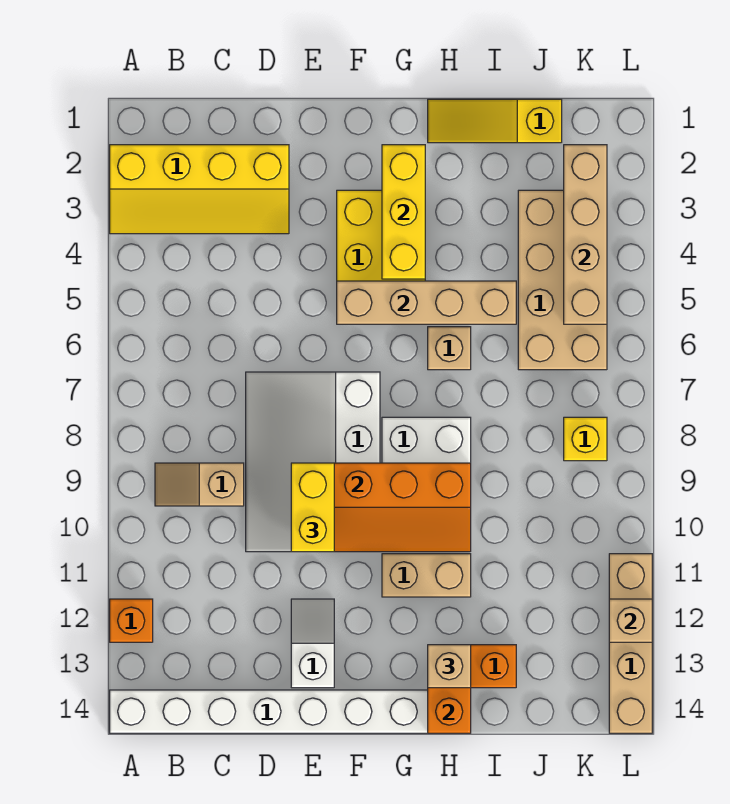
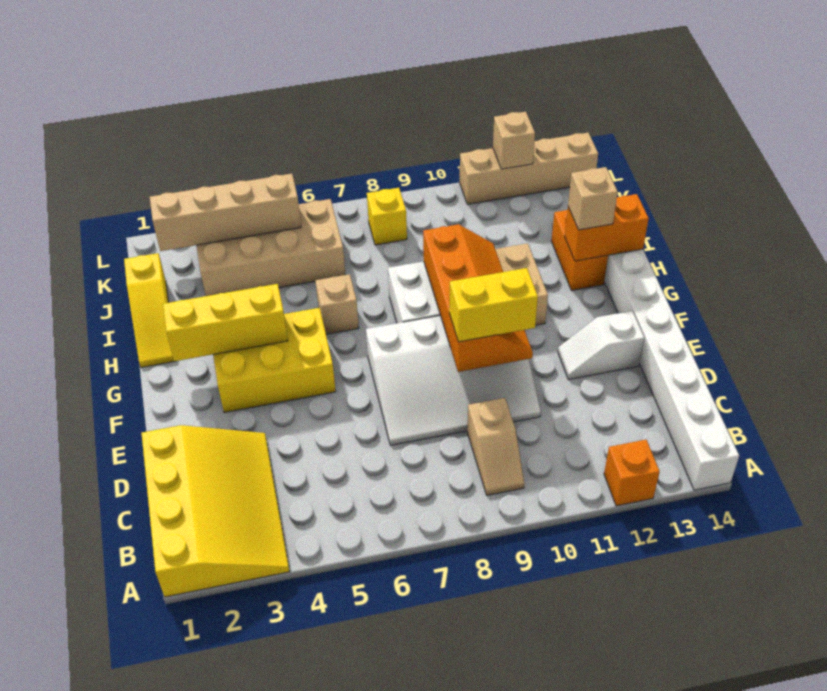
yellow slope A2:D3 level 1 top 2 -> yellow slope A1:D3 level 1 top 1
tan brick F5:I5 level 2 -> none

